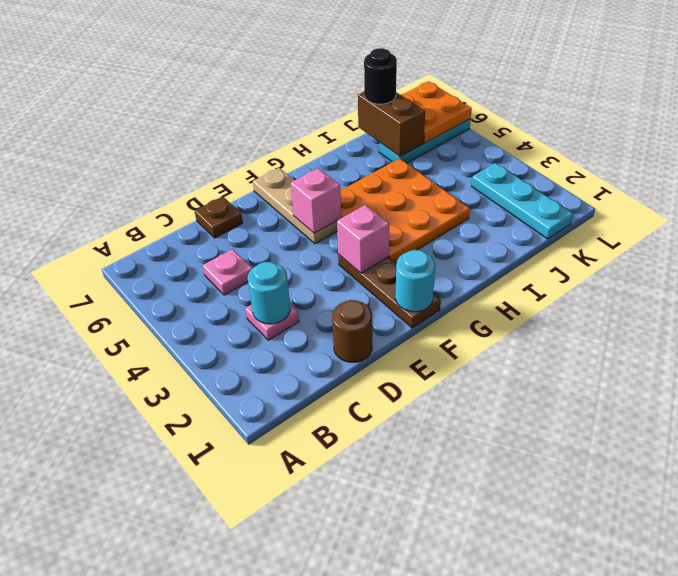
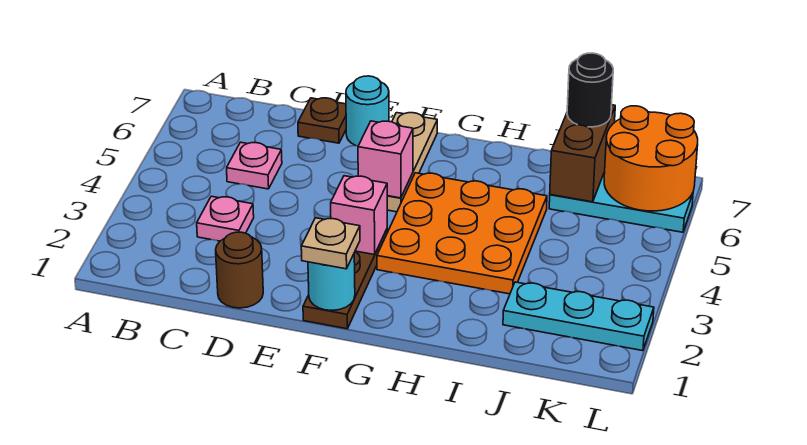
cyan round brick C3 level 2 -> cyan round brick E7 level 1
none -> tan plate F1 level 3
cyan plate K1:K3 level 1 -> cyan plate J2:L2 level 1
orange plate K6:L7 level 2 -> orange round brick K6:L7 level 2

